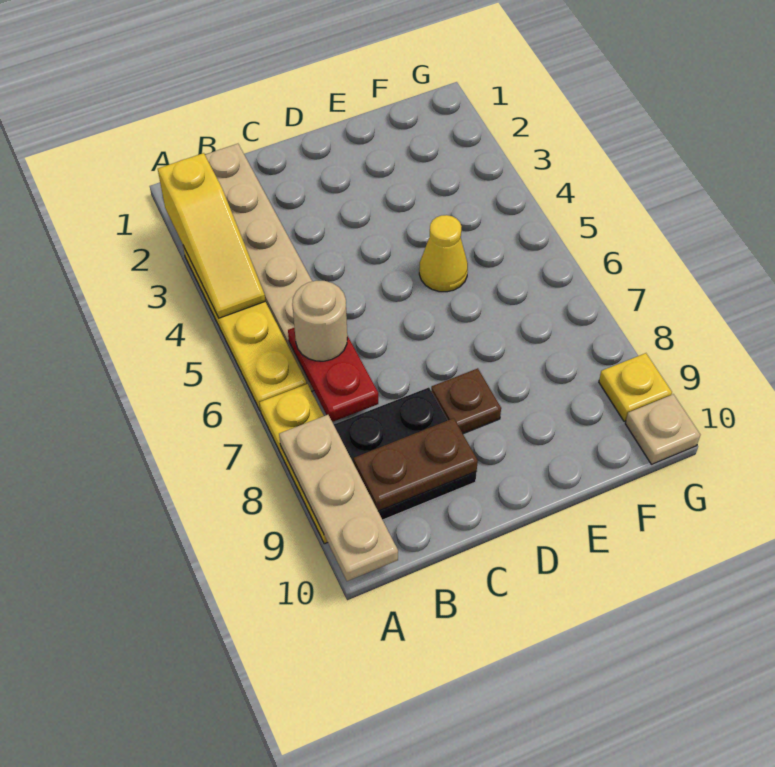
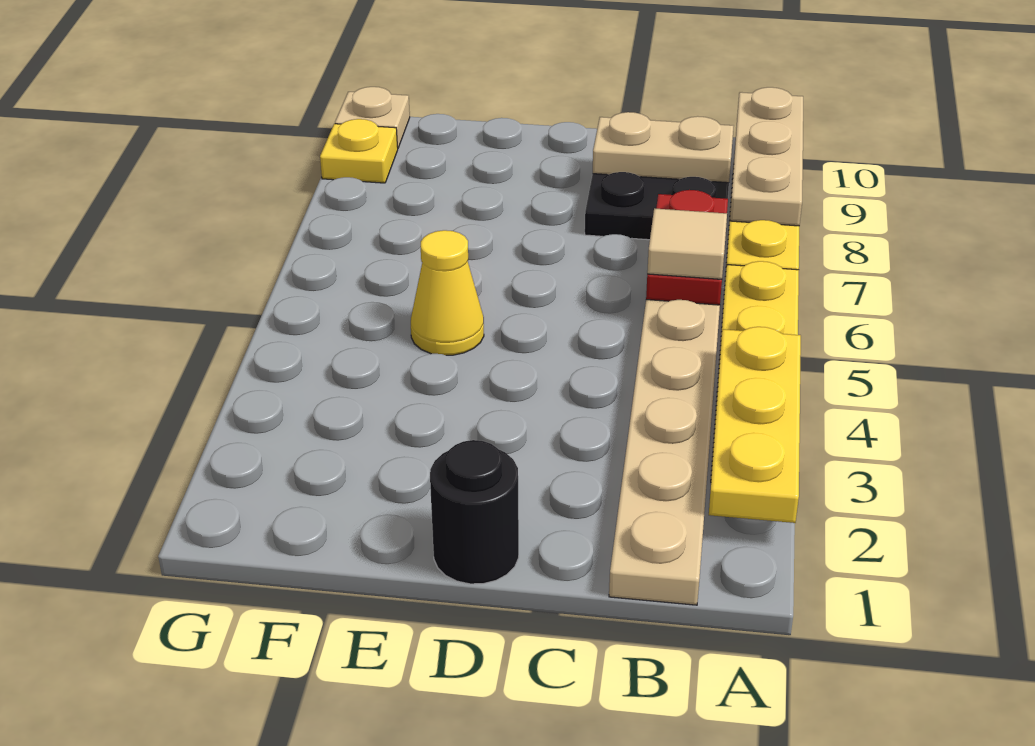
yellow slope A2:A4 level 2 top 2 -> yellow plate A2:A4 level 2
tan round brick B6 level 3 -> tan tile B6 level 3
brown plate B9:C9 level 2 -> tan plate B9:C9 level 2
none -> black round brick D1 level 1
brown plate D8 level 1 -> none

